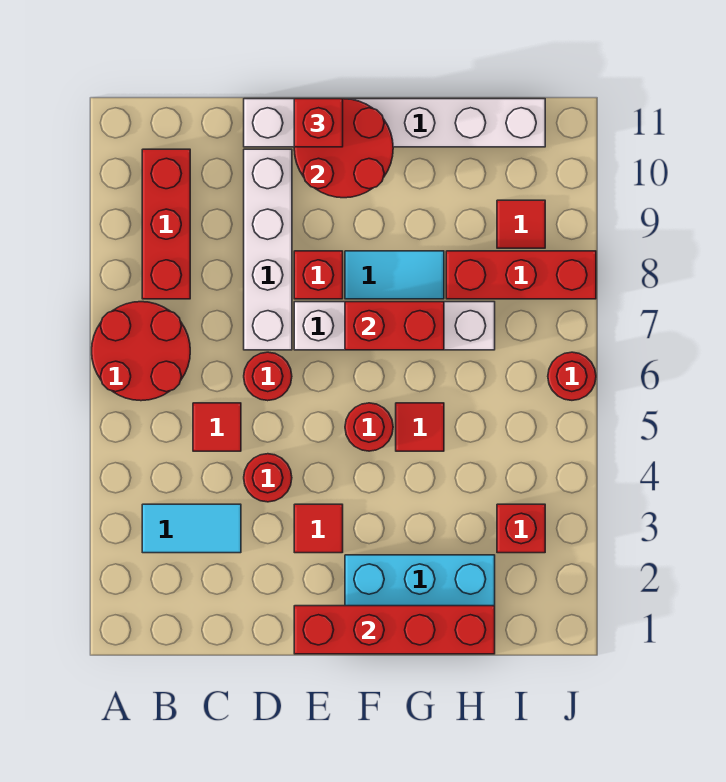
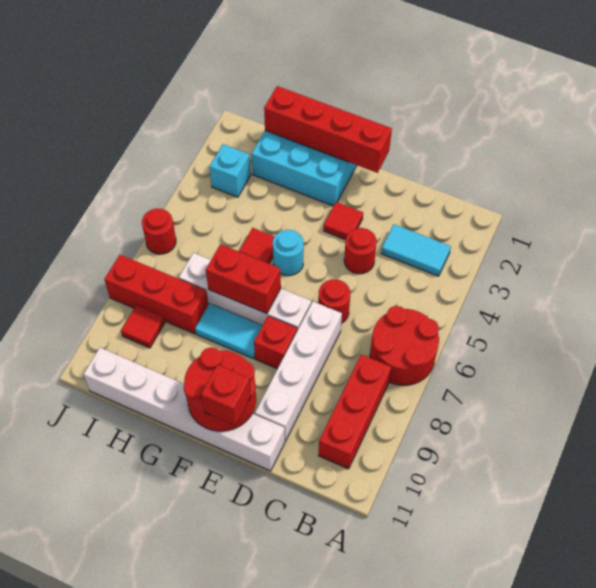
red tile C5 level 1 -> none
red round brick F5 level 1 -> cyan round brick F5 level 1
red brick I3 level 1 -> cyan brick I3 level 1

